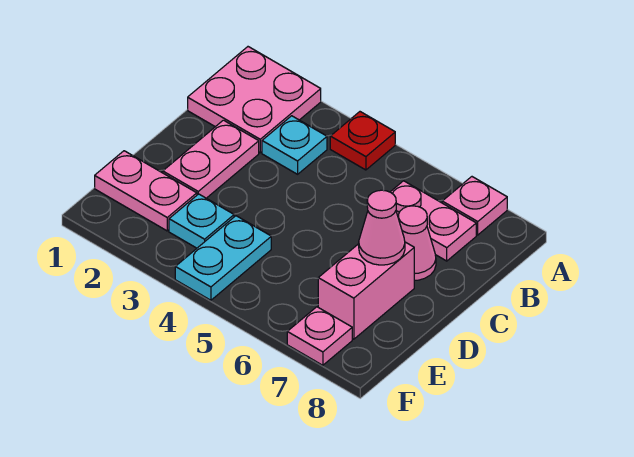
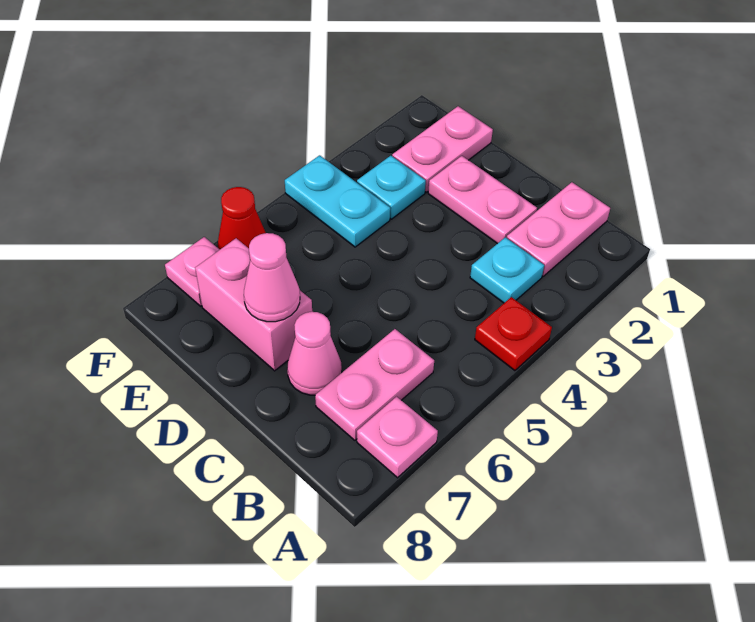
pink plate A1:B2 level 1 -> pink plate B1:B2 level 1
none -> red cone F6 level 1

